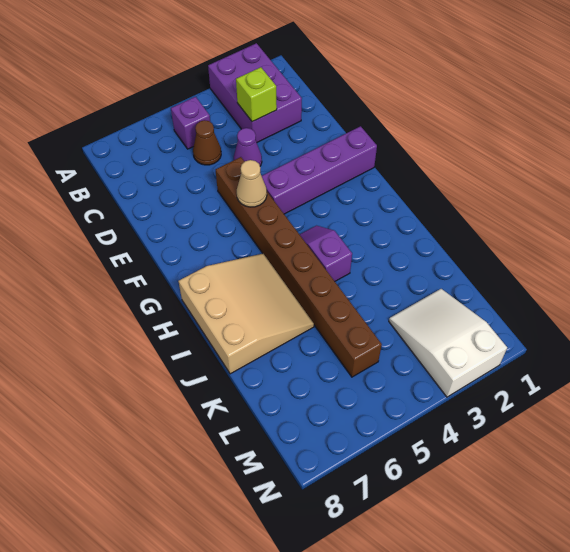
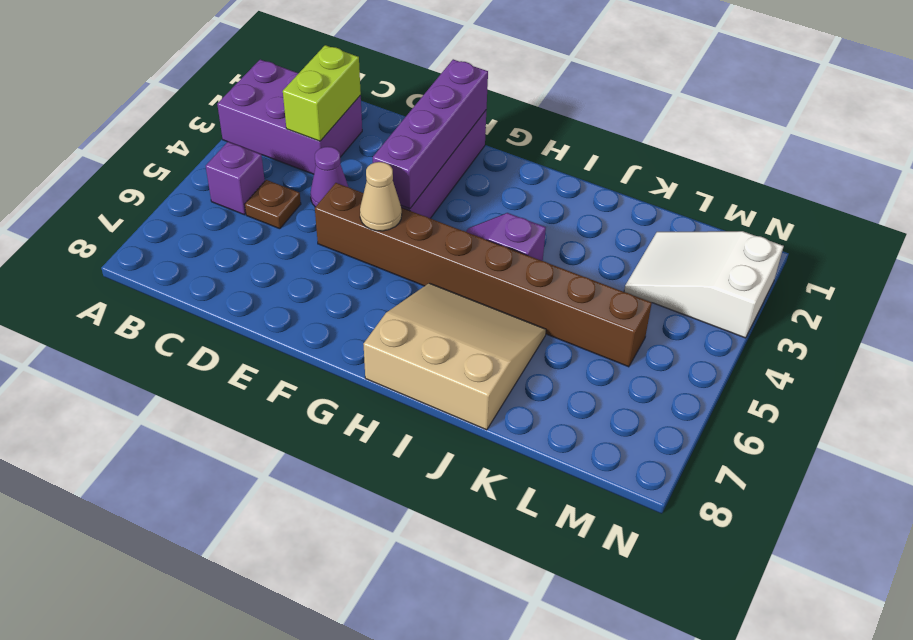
lime brick C3 level 2 -> lime brick C2:C3 level 2
brown cone C5 level 1 -> brown plate C5 level 1
none -> purple brick F1:F4 level 2

